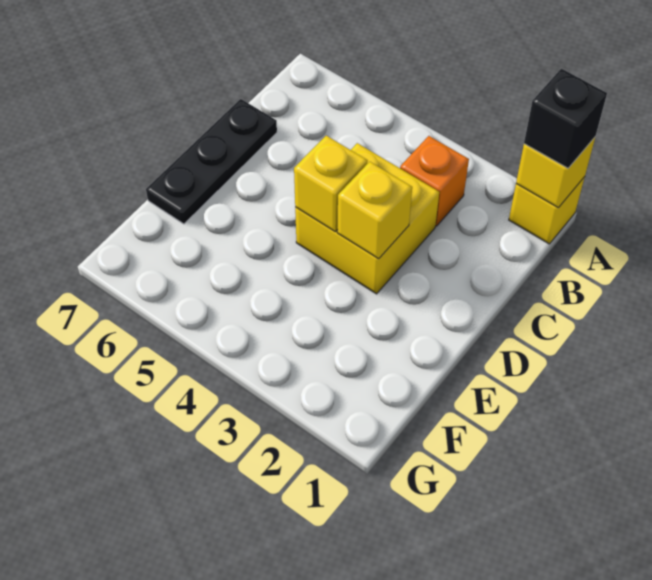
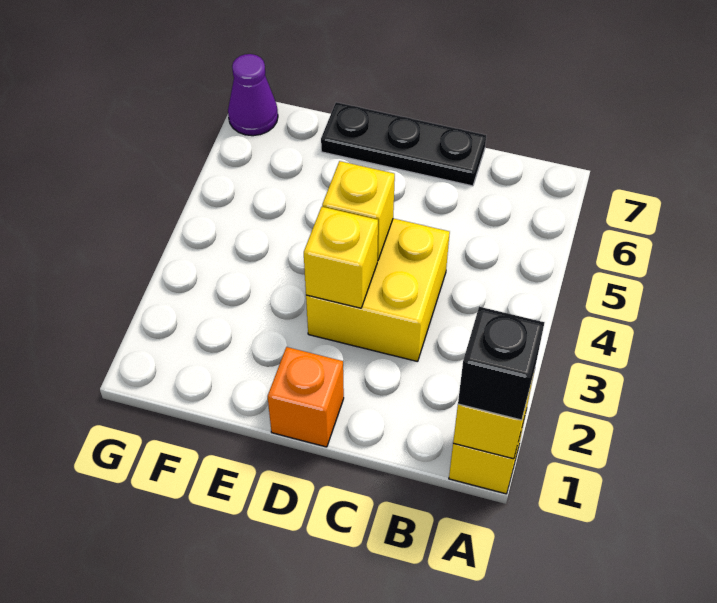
orange brick B3 level 1 -> orange brick D1 level 1
none -> purple cone G7 level 1

